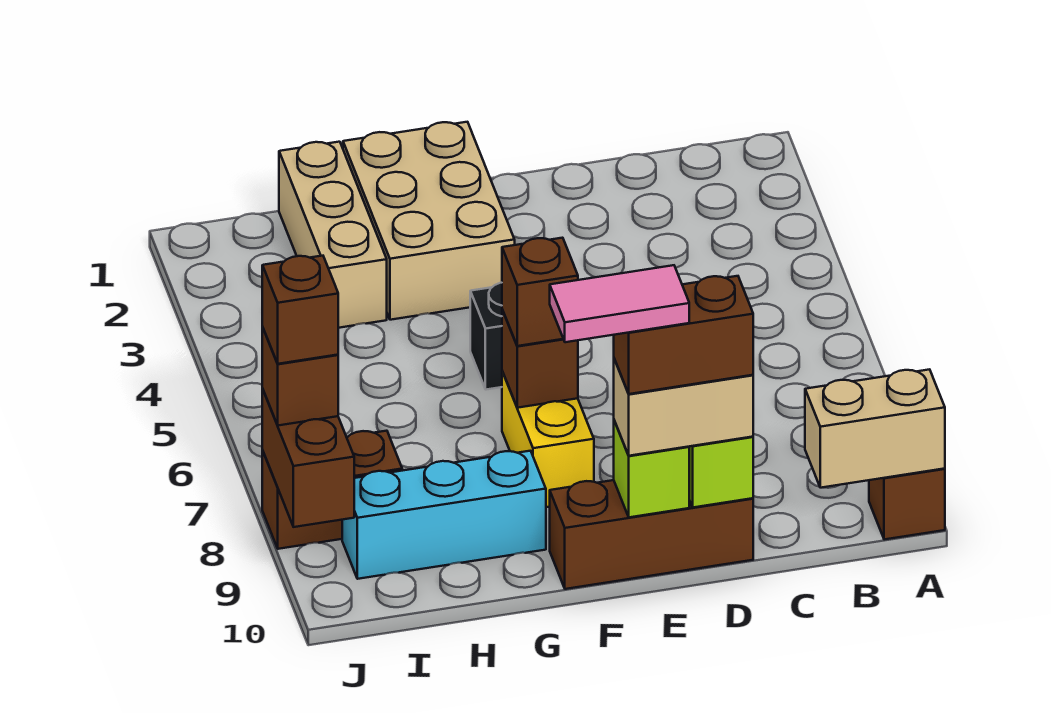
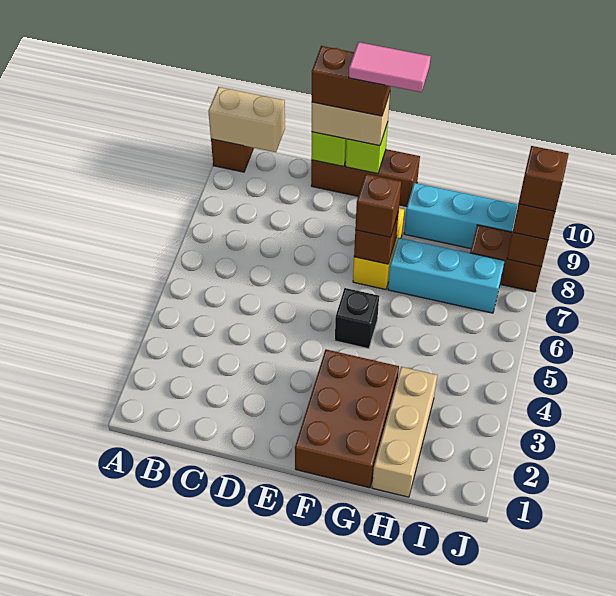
tan brick F1:G3 level 1 -> brown brick F1:G3 level 1
none -> cyan brick G7:I7 level 1

